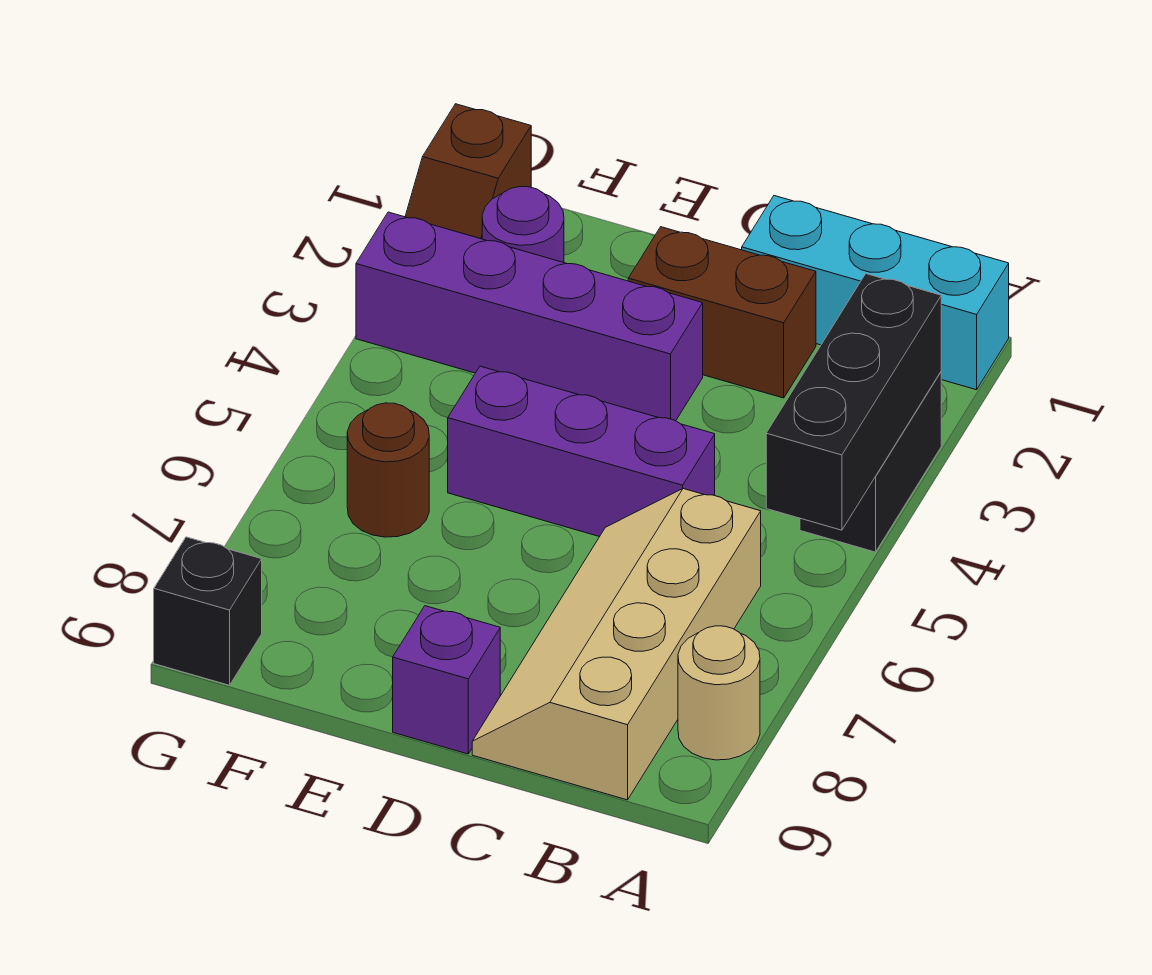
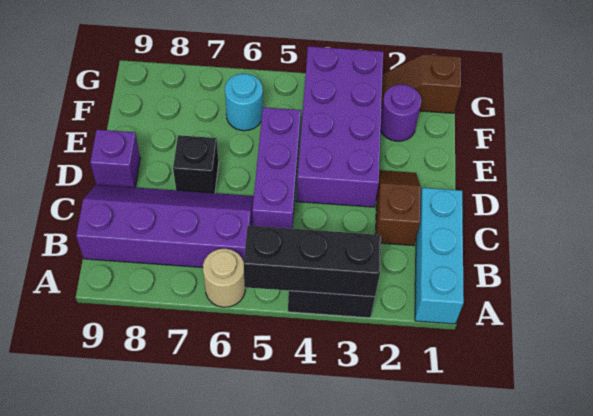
tan round brick A8 level 1 -> tan round brick A6 level 1
tan slope B6:C9 level 1 top B -> purple slope B6:C9 level 1 top B
brown brick C2:D2 level 1 -> brown slope C2:D2 level 1 top C
purple brick D3:G3 level 1 -> purple brick D3:G4 level 1
brown round brick F6 level 1 -> cyan round brick F6 level 1
black brick G9 level 1 -> black brick D7 level 1

